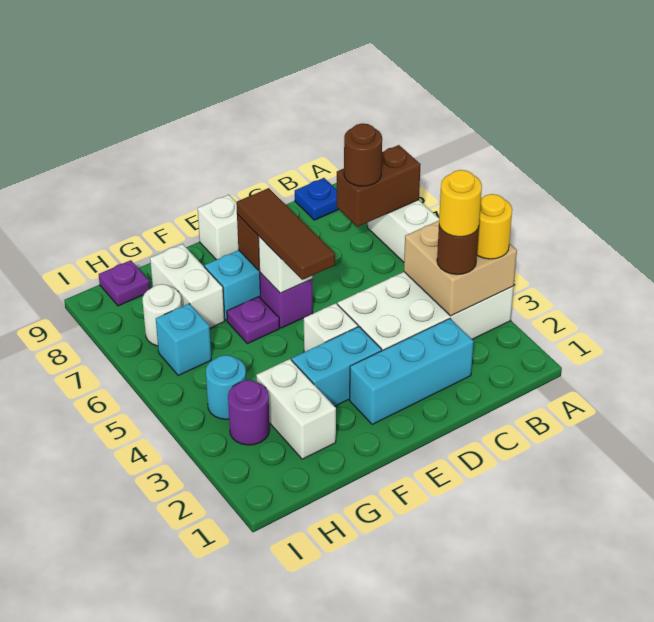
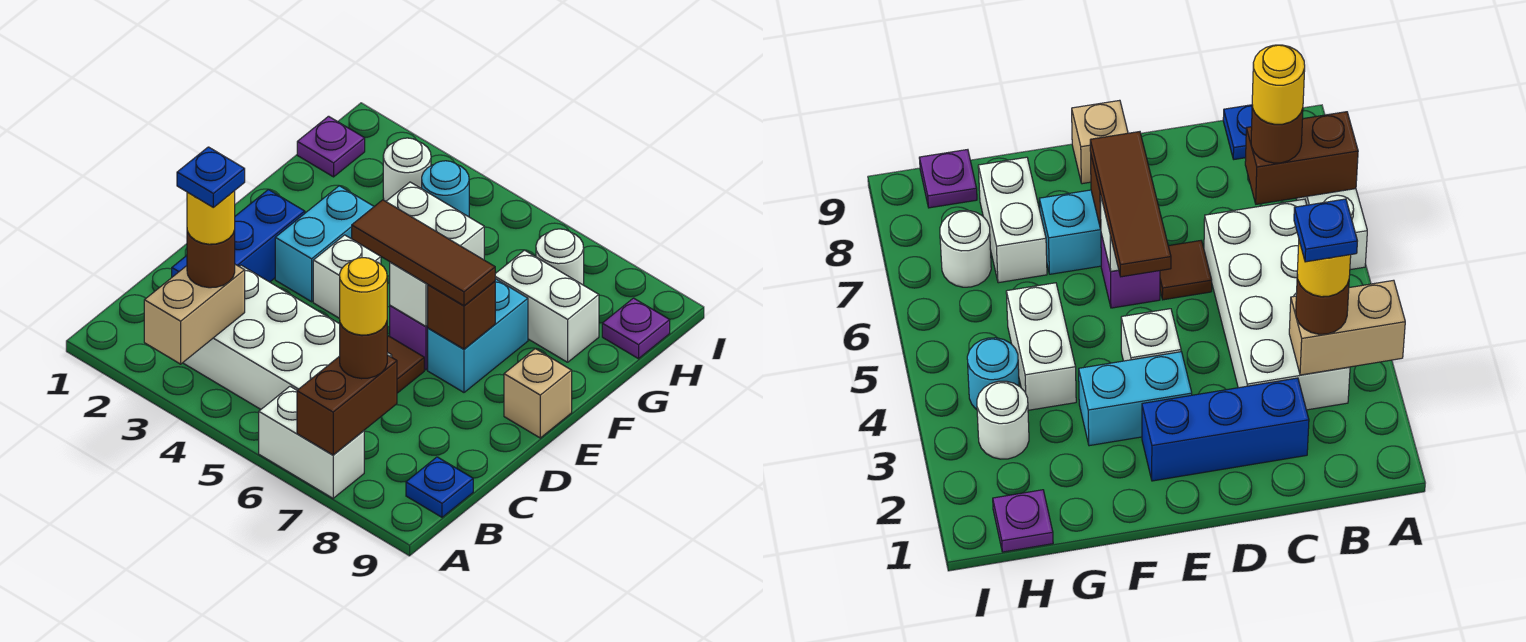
white brick A3:D4 level 1 -> white brick B3:C6 level 1
tan brick A3:B4 level 2 -> tan brick A3:B3 level 2
yellow round brick A3 level 3 -> yellow round brick B7 level 4
none -> blue plate B3 level 5
cyan brick C2:E2 level 1 -> blue brick C2:E2 level 1
none -> brown tile D6 level 1
white brick E9 level 1 -> tan brick E9 level 1
purple plate F6 level 1 -> purple plate H1 level 1
white brick G2:G3 level 1 -> white brick G4:G5 level 1
purple round brick H3 level 1 -> white round brick H3 level 1
cyan brick H6 level 1 -> none

